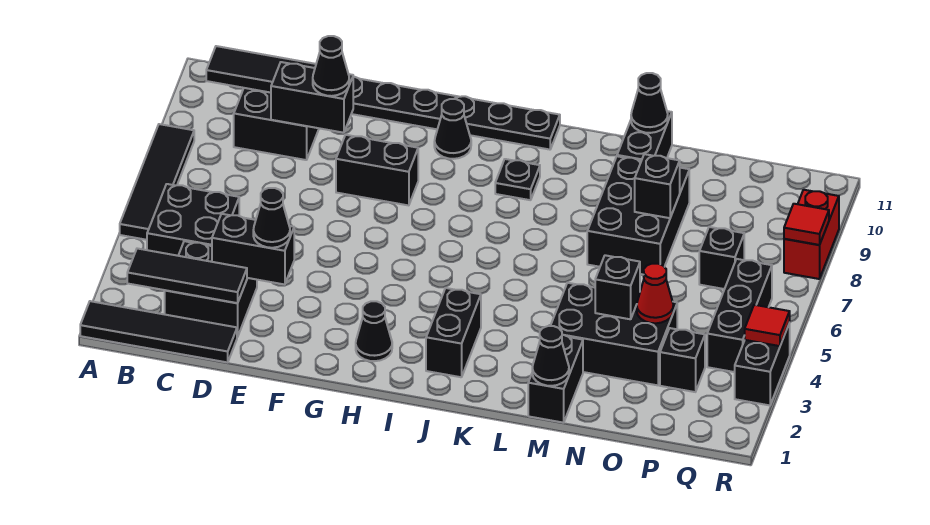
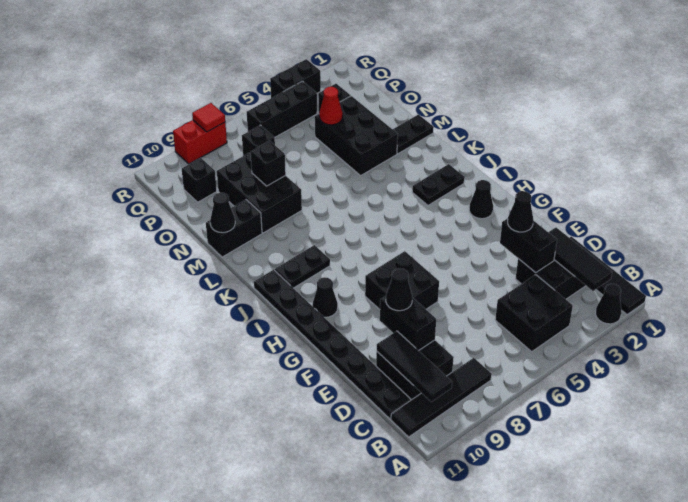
black tile A5:A8 level 1 -> black tile B8:B11 level 1
black brick F8:G8 level 1 -> black brick F7:G8 level 1
black brick J2:J3 level 1 -> black plate J2:J3 level 1
black plate J9 level 1 -> black plate J9:J10 level 1
black brick M1:M2 level 1 -> black plate M1:M2 level 1
black cone M1 level 2 -> black cone A2 level 1
black brick M7:N9 level 1 -> black brick M8:O9 level 1
black brick N4 level 2 -> black brick P10 level 1
red tile R4 level 2 -> none

